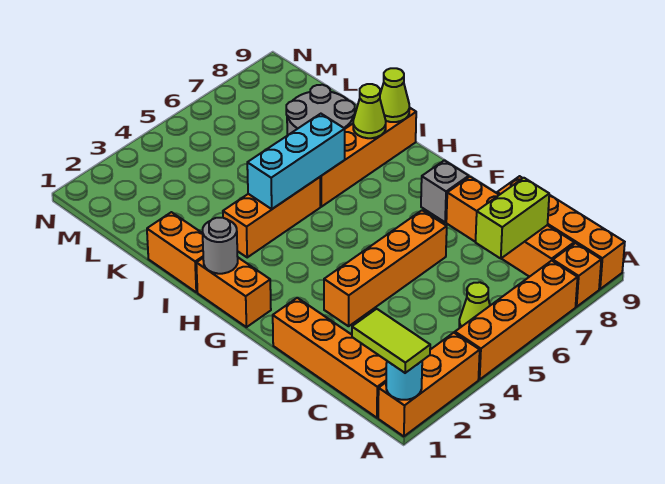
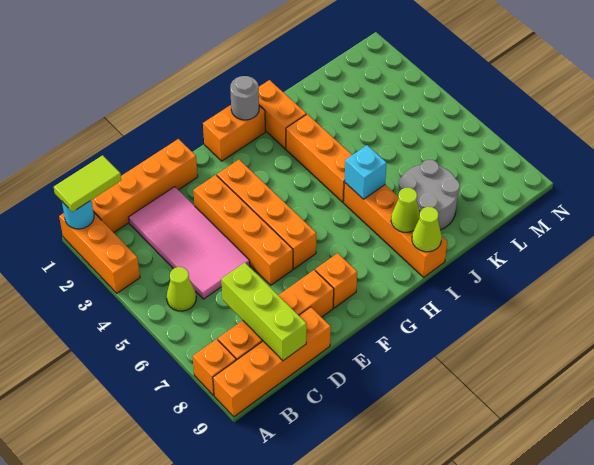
orange brick A4:A7 level 1 -> orange brick F3:F6 level 1
none -> pink tile C2:D5 level 1
lime brick C7:C8 level 2 -> lime brick C7:C9 level 2
grey brick F8 level 1 -> orange brick F8 level 1
orange brick I1:J1 level 1 -> orange brick I1:I2 level 1
cyan brick I4:I6 level 2 -> cyan brick I6 level 2

